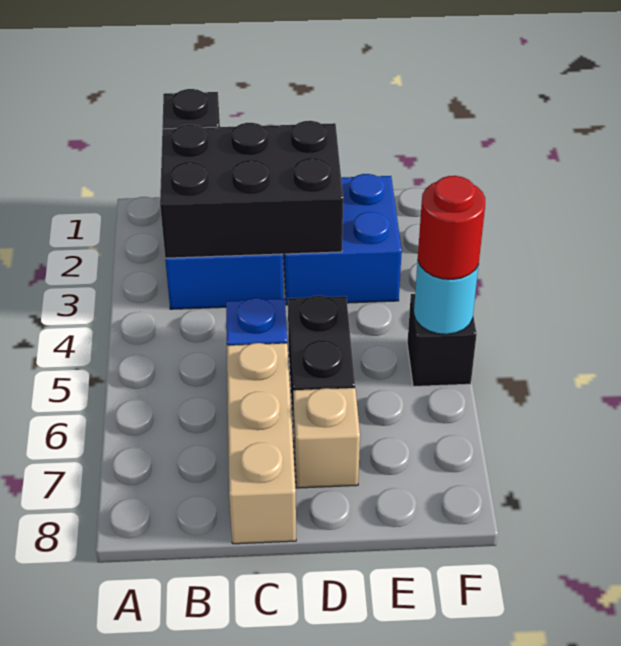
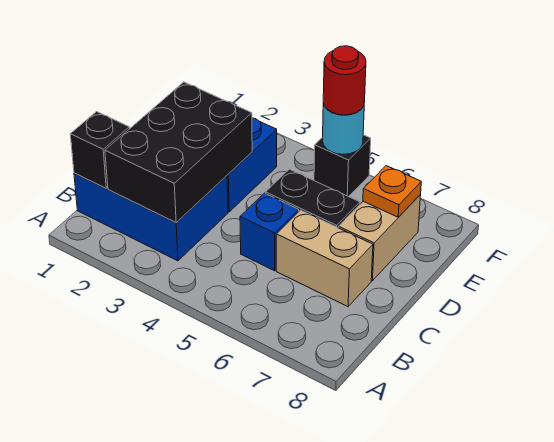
tan brick C6:C8 level 1 -> tan brick C6:C7 level 1
tan brick D7 level 1 -> tan brick D7:E7 level 1
none -> orange plate E7 level 2

